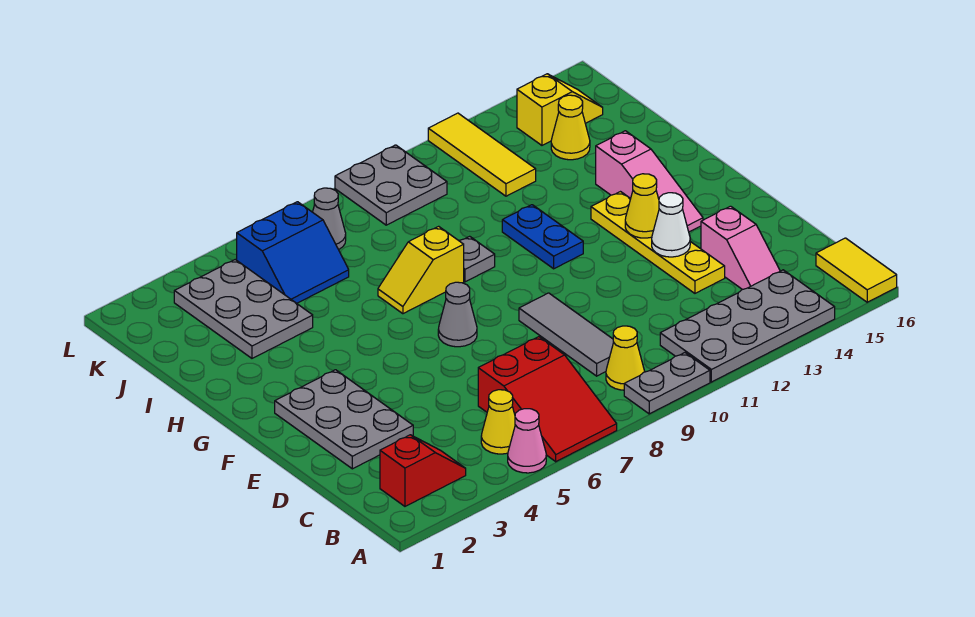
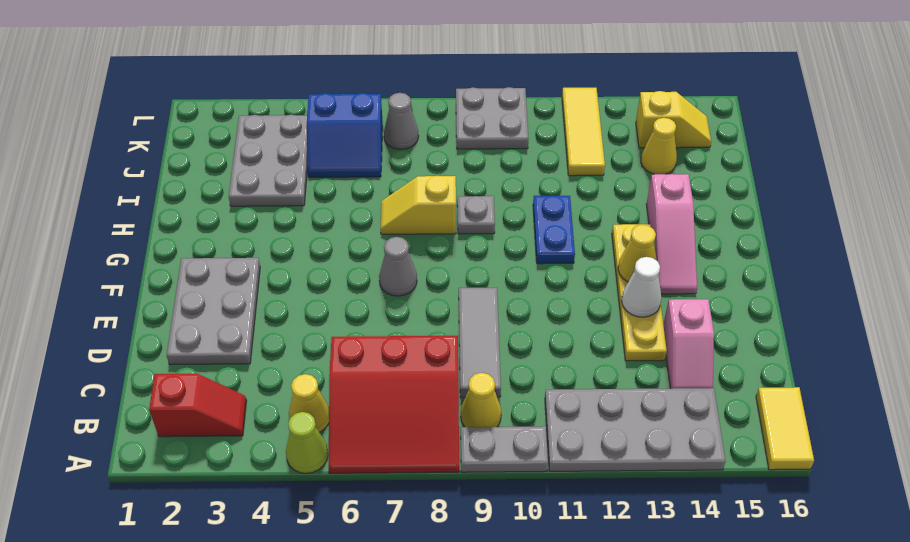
pink cone A5 level 1 -> lime cone A5 level 1
red slope A6:C7 level 1 top C -> red slope A6:C8 level 1 top C

